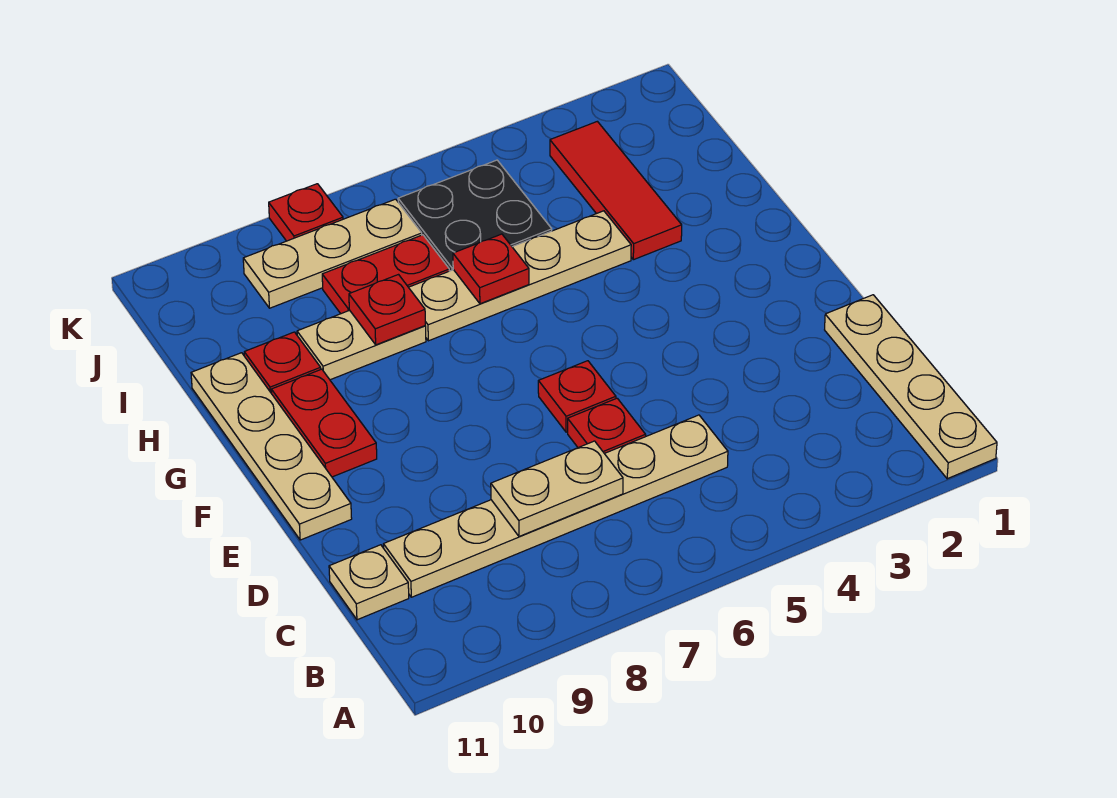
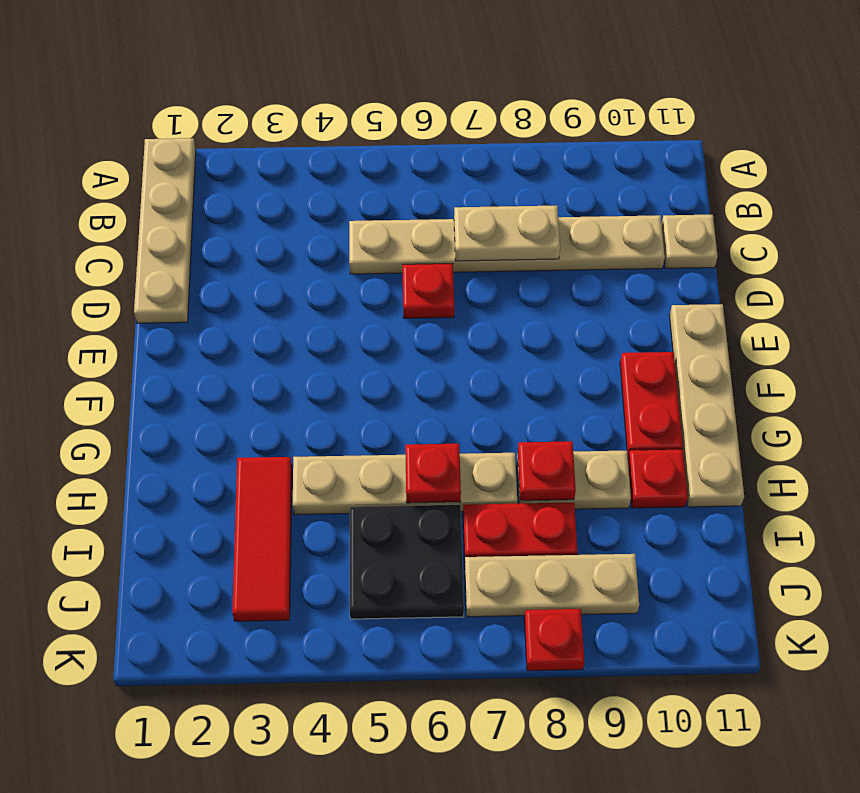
red plate E6 level 1 -> none

